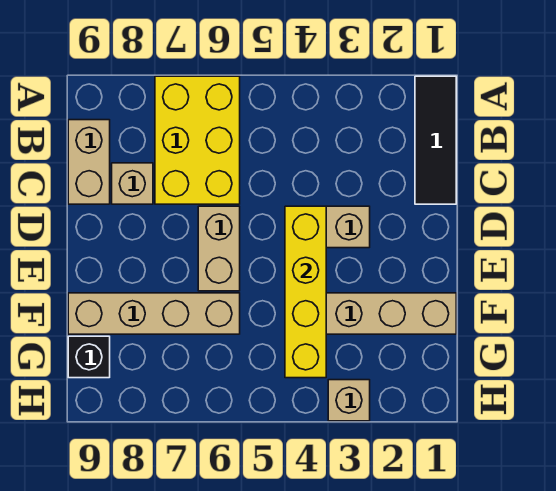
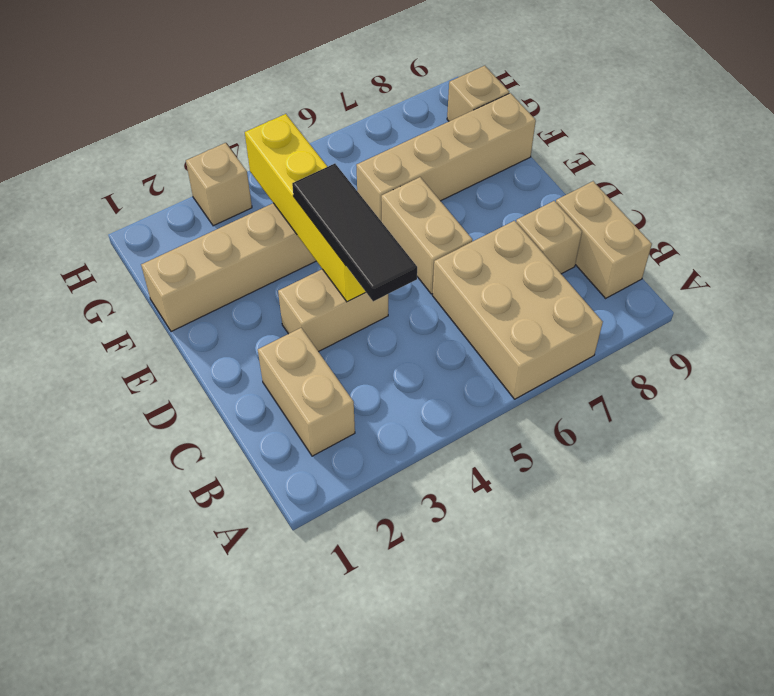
black tile A1:C1 level 1 -> black tile C4:E4 level 3
yellow brick A6:C7 level 1 -> tan brick A6:C7 level 1
none -> tan brick B2:C2 level 1
black brick G9 level 1 -> tan brick G9 level 1

